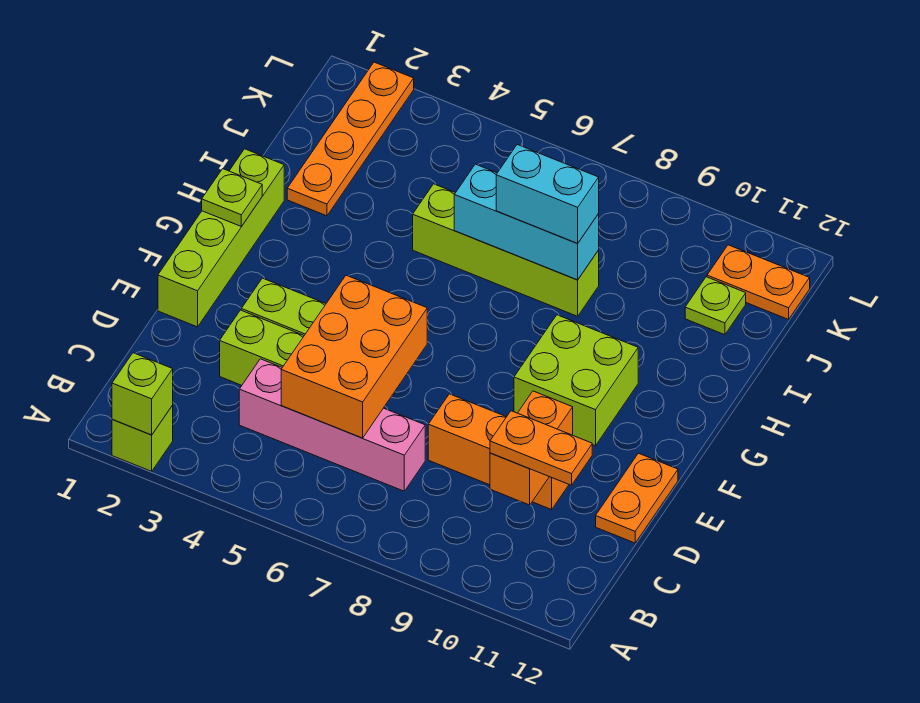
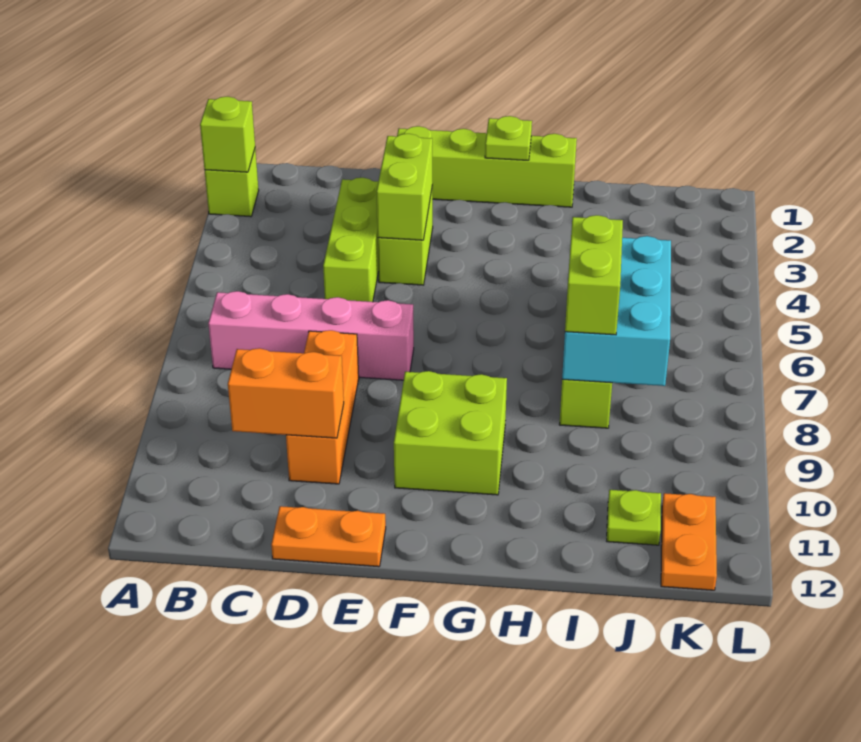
pink brick C4:C7 level 1 -> pink brick B7:E7 level 1
orange brick C5:E6 level 2 -> none
orange plate C10:C11 level 3 -> none
none -> lime brick E3:E4 level 2
orange plate I2:L2 level 1 -> none
cyan brick I6:I8 level 2 -> cyan brick I6:J8 level 2
cyan brick I7:I8 level 3 -> lime brick I7:I8 level 3

